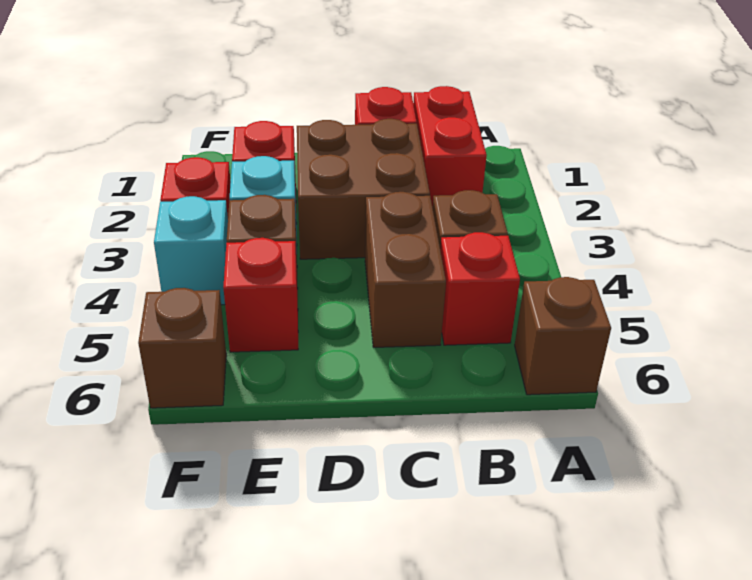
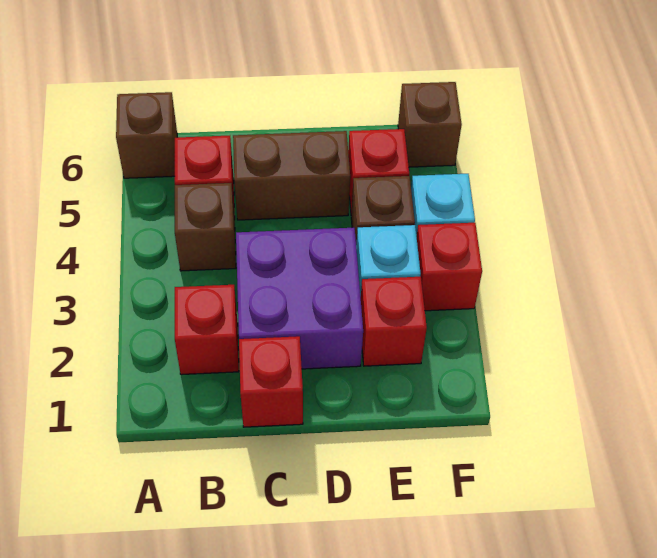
red brick B1:B2 level 1 -> red brick B2 level 1
brown brick C2:D3 level 1 -> purple brick C2:D3 level 1
brown brick C4:C5 level 1 -> brown brick C5:D5 level 1

